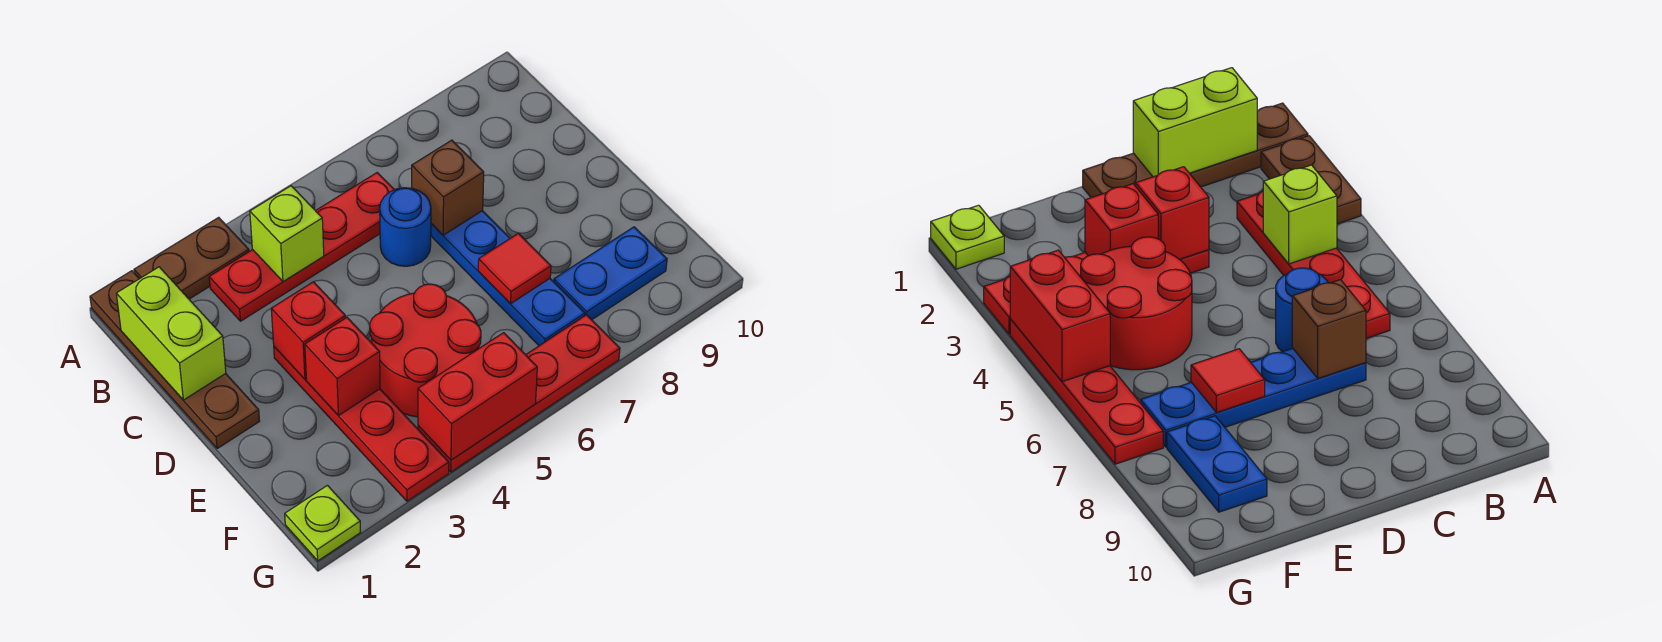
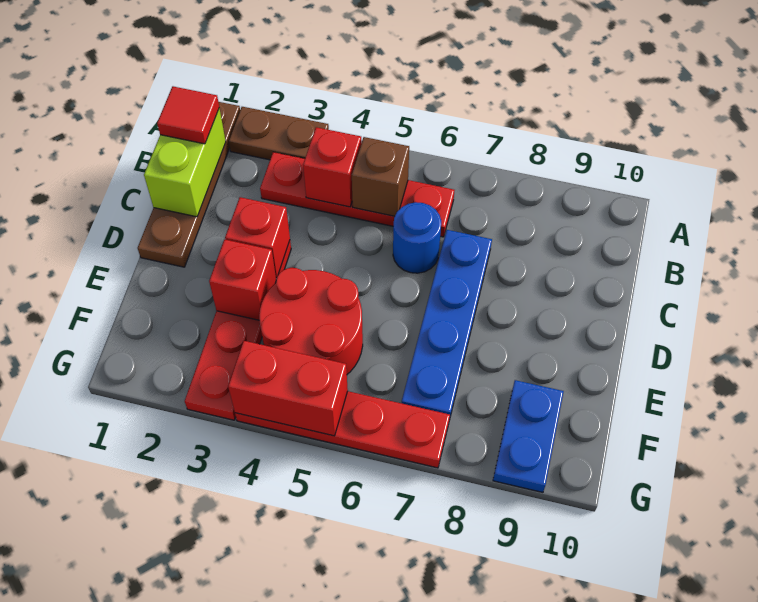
lime brick B4 level 2 -> red brick B4 level 2
brown brick C7 level 2 -> brown brick B5 level 2
red tile E7 level 2 -> red tile B1 level 3
blue plate F8:F9 level 1 -> blue plate F9:G9 level 1
lime plate G1 level 1 -> none

